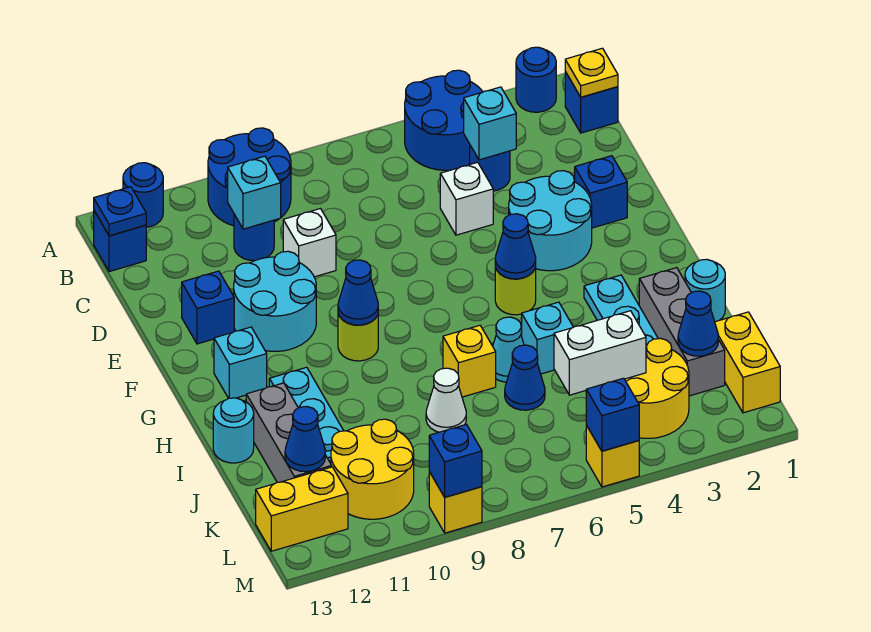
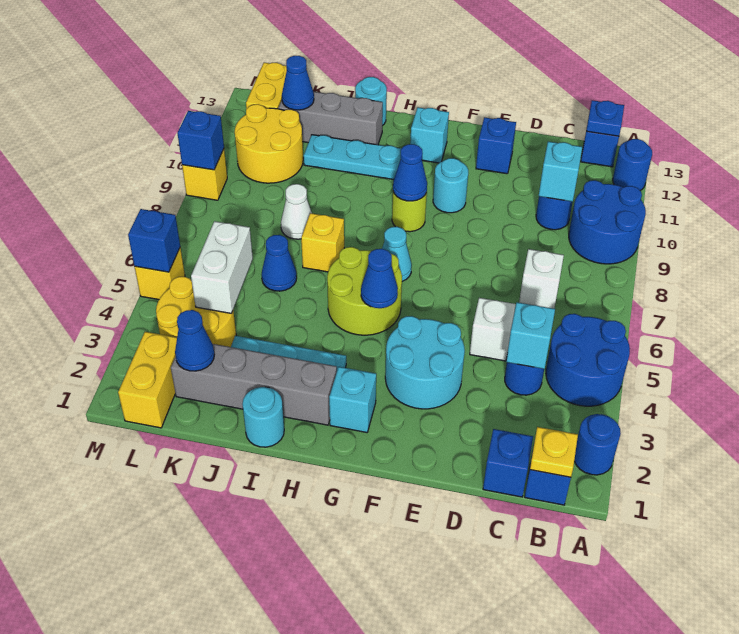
white brick D9 level 1 -> white brick C7 level 1
blue brick E2 level 1 -> blue brick C1 level 1
cyan round brick E10:F11 level 1 -> cyan round brick F10 level 1
lime round brick G5 level 1 -> lime round brick G5:H6 level 1
grey brick I2:K2 level 1 -> grey brick H2:K2 level 1
cyan brick I5 level 1 -> cyan brick G2 level 1
cyan cone I6 level 1 -> cyan cone G7 level 1
yellow brick K1:L1 level 1 -> yellow brick L1:L2 level 1

